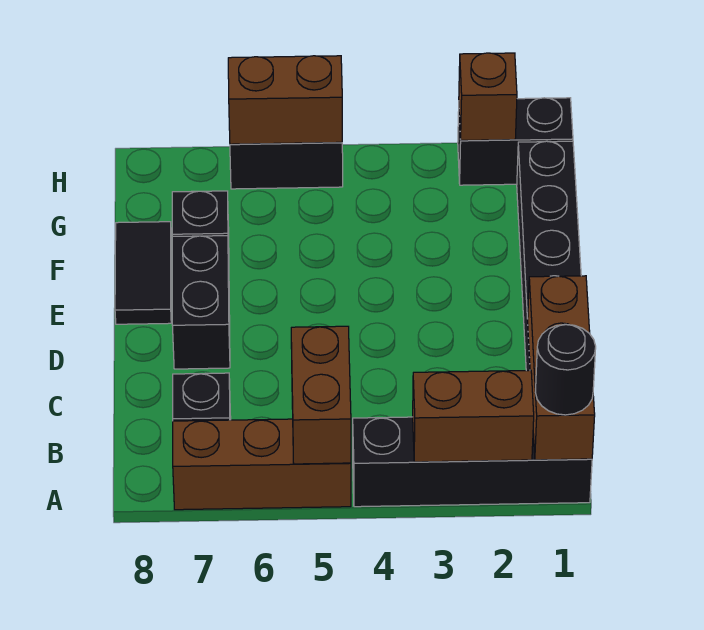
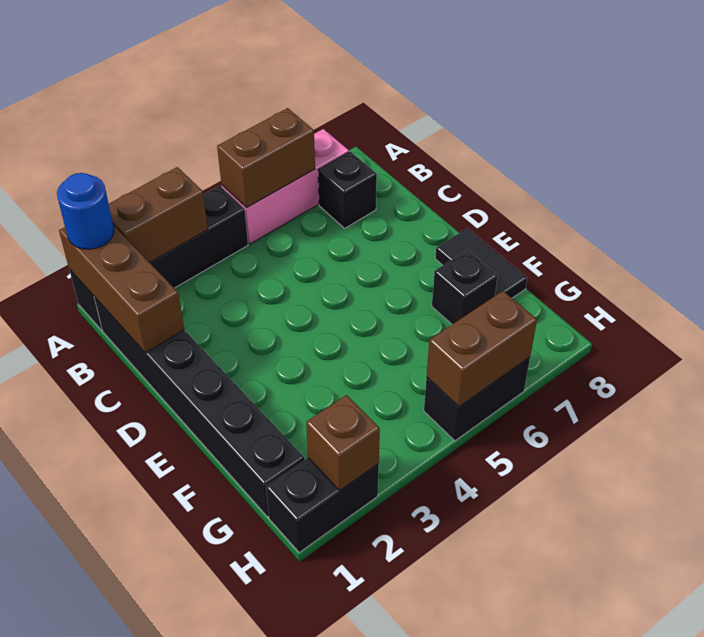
black round brick A1 level 3 -> blue round brick A1 level 3
brown brick A5:A7 level 1 -> pink brick A5:A7 level 1
brown brick A5:B5 level 2 -> brown brick A5:A6 level 2
black brick D7:E7 level 1 -> none

